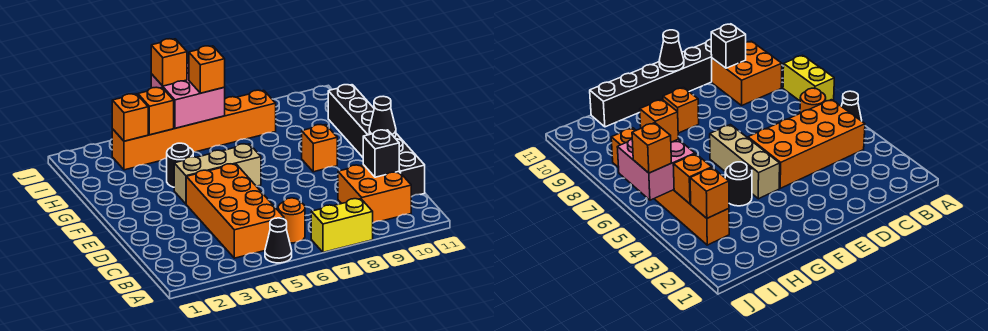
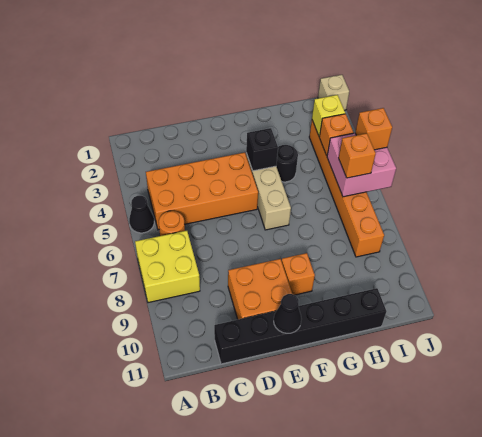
yellow brick A7:A8 level 1 -> yellow brick A7:B8 level 1
orange brick B9:C10 level 1 -> orange brick D9:E10 level 1
black brick C10 level 2 -> black brick F4 level 2
orange brick I3 level 2 -> yellow brick I3 level 2
none -> tan brick J1 level 1

